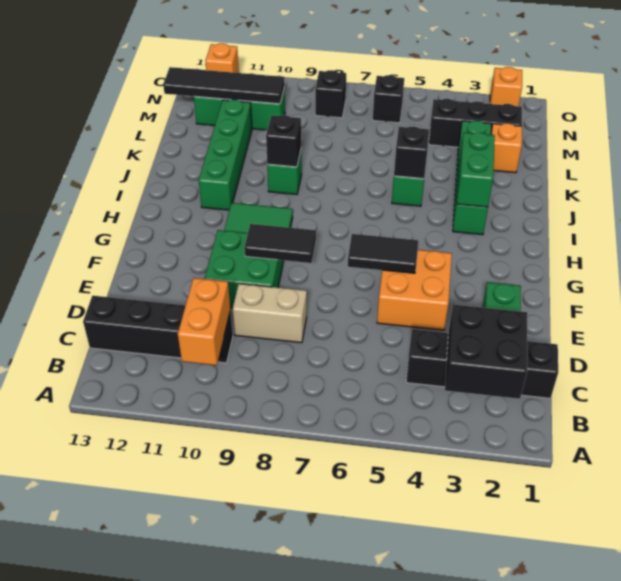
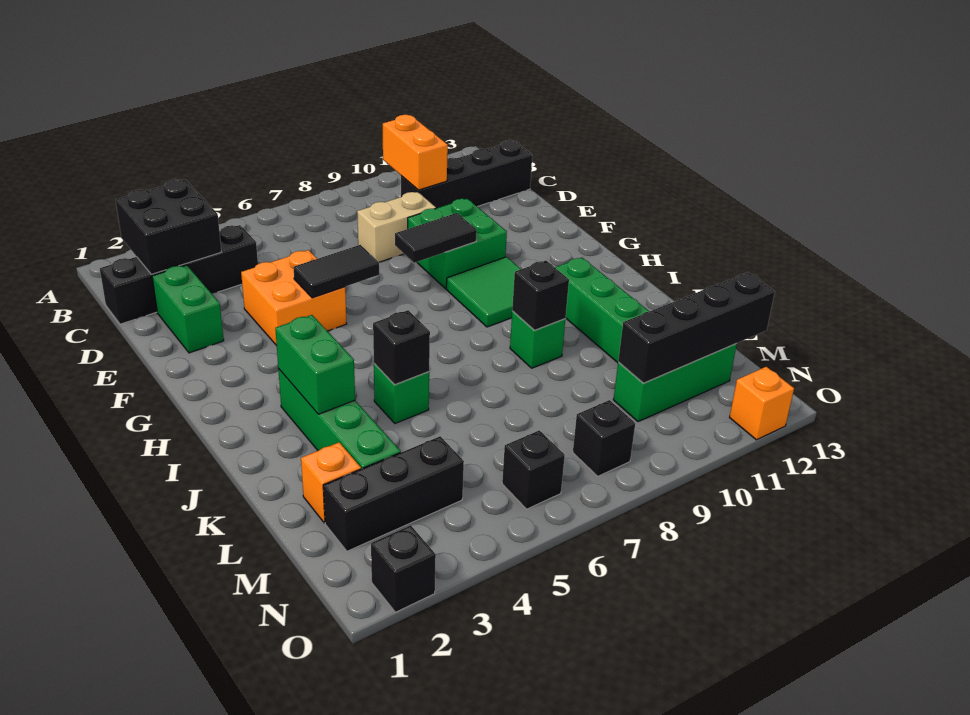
black tile M10:M13 level 2 -> black brick M10:M13 level 2
orange brick O2 level 1 -> black brick O2 level 1

